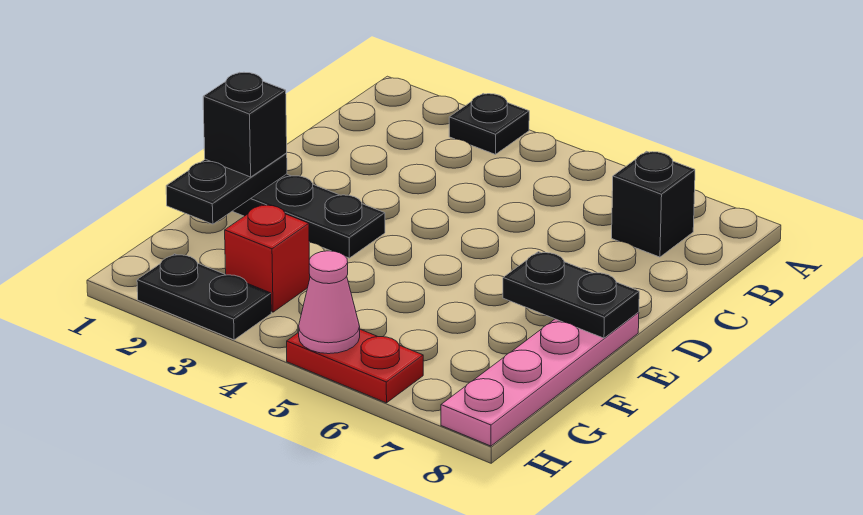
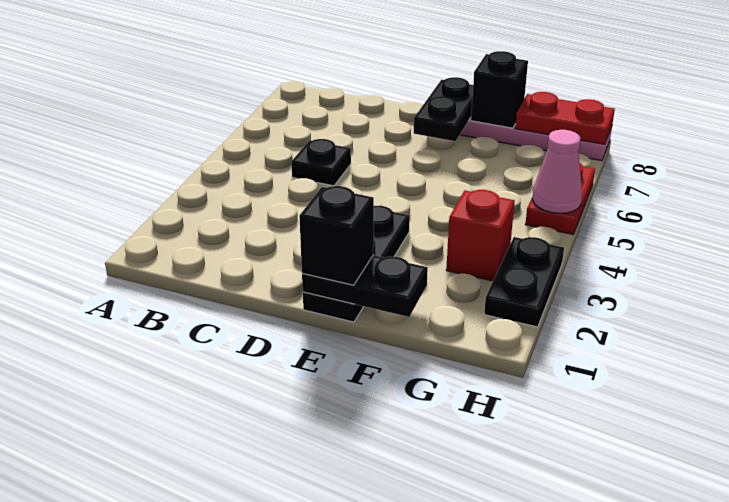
black plate A3 level 1 -> black plate C5 level 1
black brick B7 level 1 -> black brick F8 level 2
none -> red plate G8:H8 level 2

